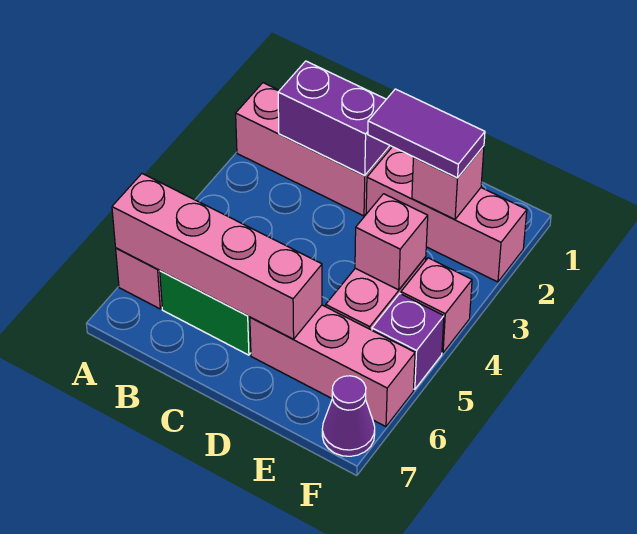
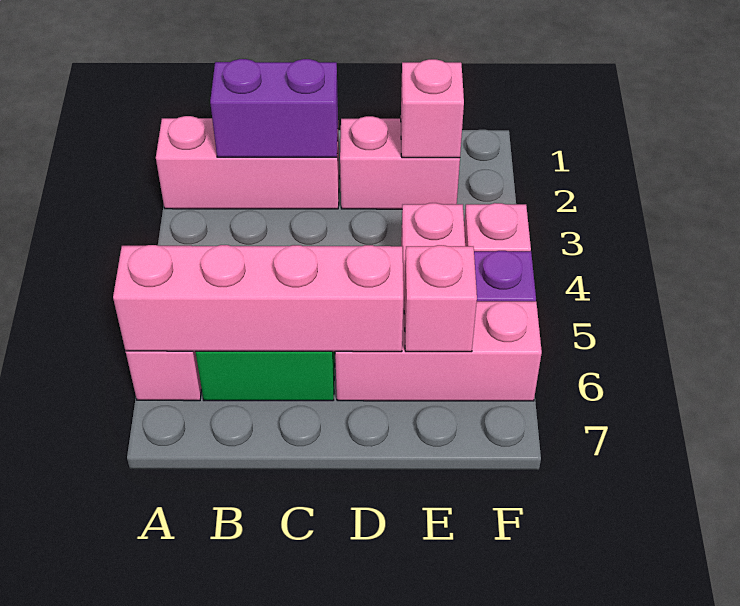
pink brick D2:F2 level 1 -> pink brick D2:E2 level 1
purple tile D2:E2 level 3 -> none
pink brick E4 level 2 -> pink brick E6 level 2
purple cone F7 level 1 -> none

